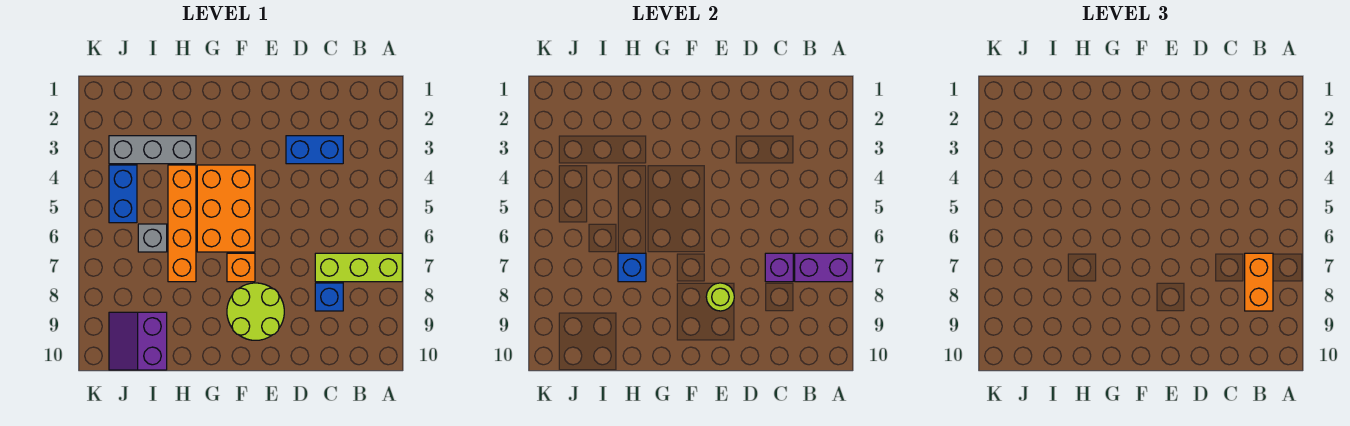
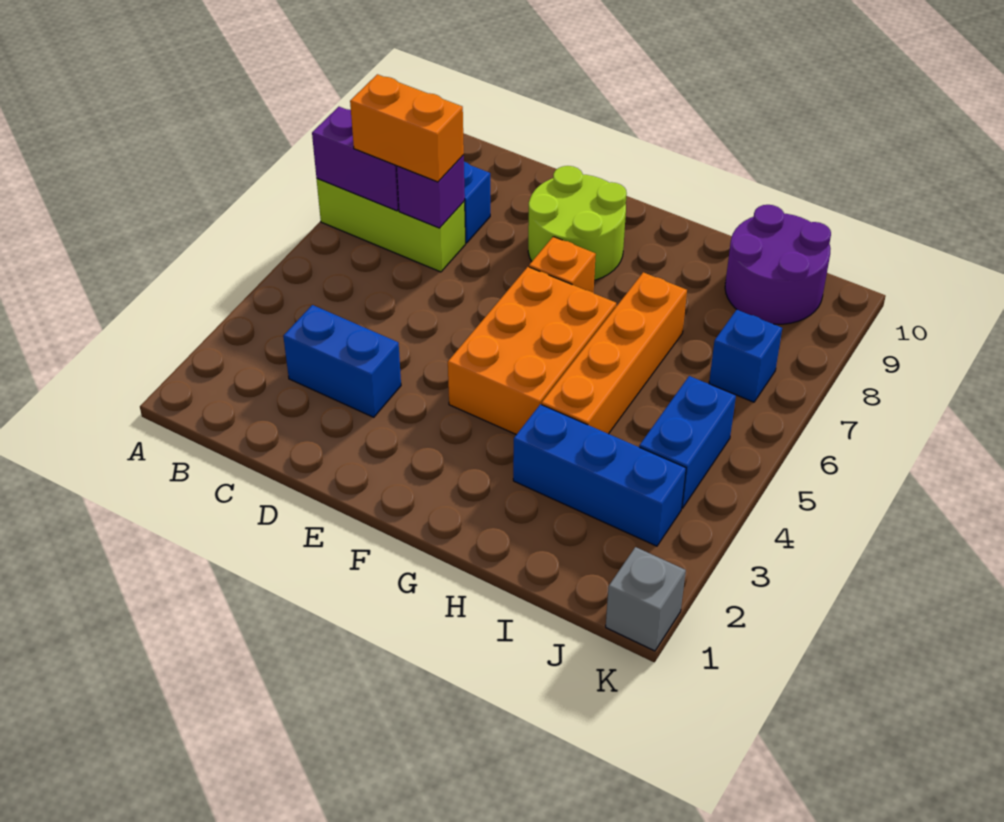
orange brick B7:B8 level 3 -> orange brick B7:C7 level 3
lime round brick E8 level 2 -> none
grey brick H3:J3 level 1 -> blue brick H3:J3 level 1
blue brick H7 level 2 -> blue brick J7 level 1
grey brick I6 level 1 -> grey brick K1 level 1
purple slope I9:J10 level 1 top I -> purple round brick I9:J10 level 1

